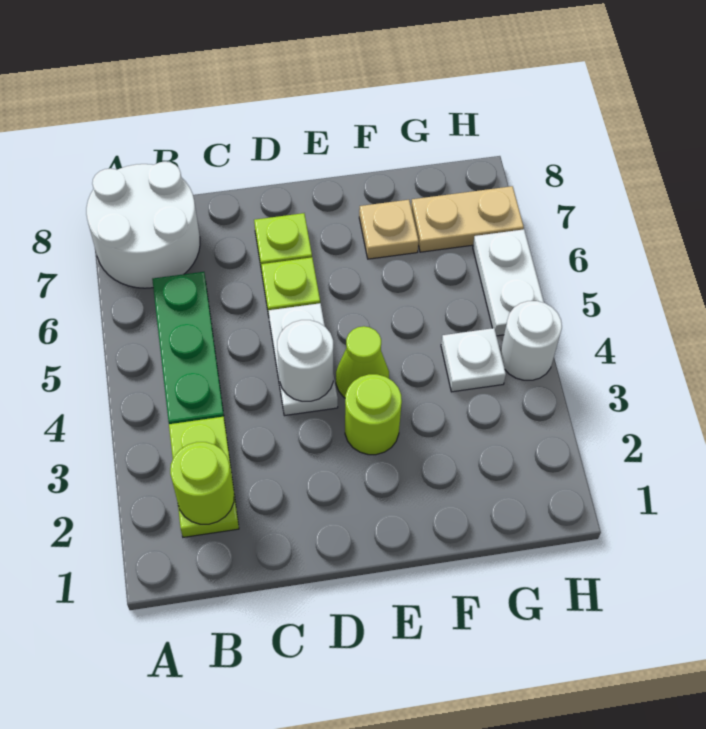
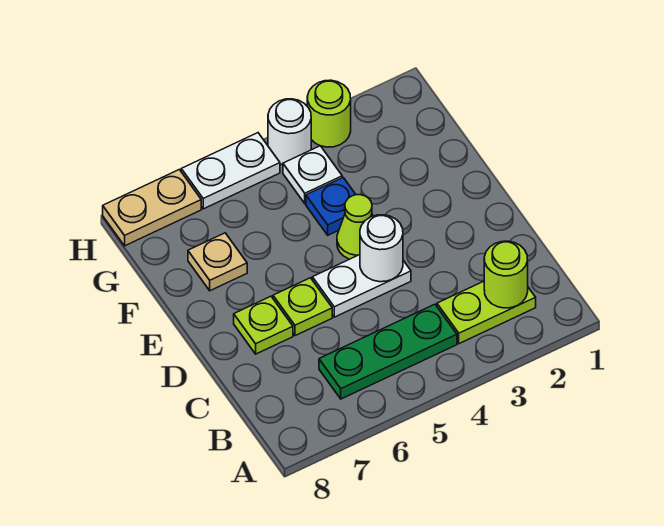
white round brick A7:B8 level 1 -> none
lime round brick E3 level 1 -> lime round brick H3 level 1
none -> blue plate F4 level 1
tan plate G7:H7 level 1 -> tan plate H7:H8 level 1

